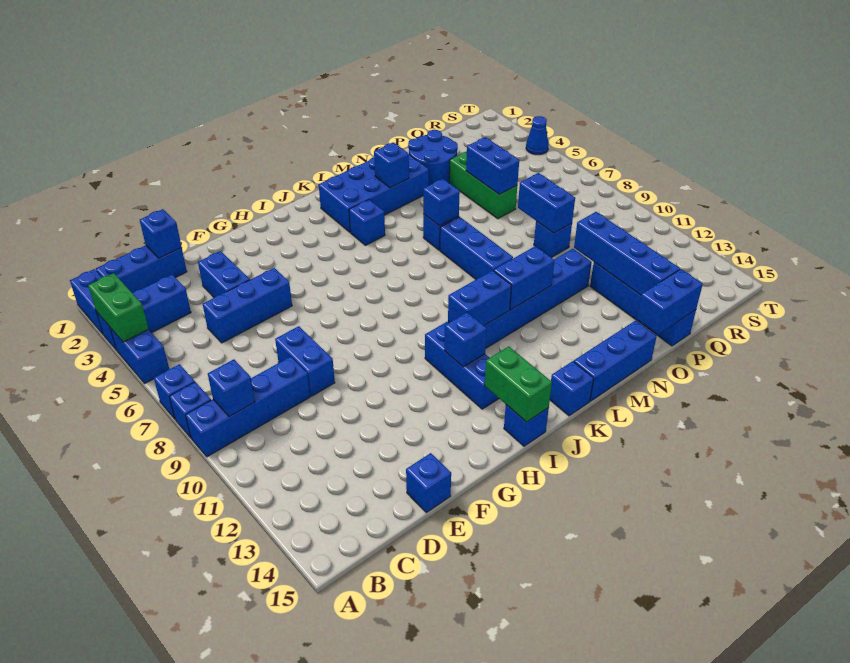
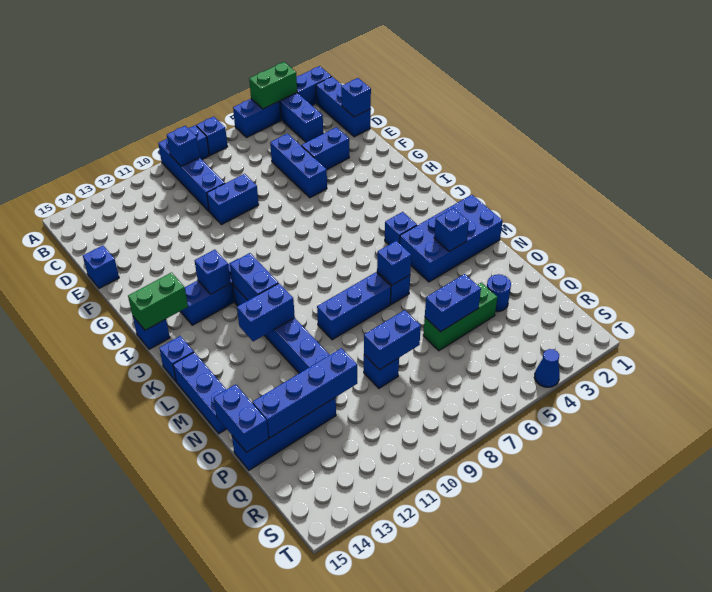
blue brick K2:N3 level 1 -> blue brick L1:M4 level 1
blue brick L11:M11 level 2 -> blue brick L11:L12 level 2
blue round brick O2:P3 level 1 -> blue round brick P3 level 1

